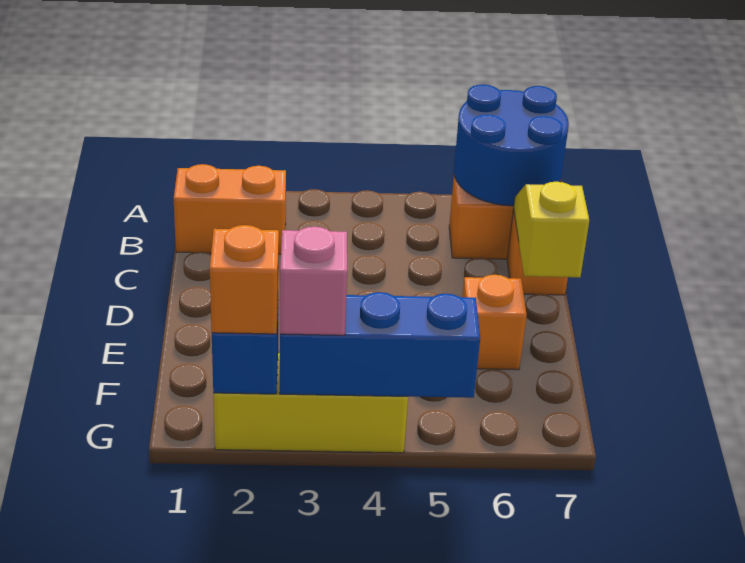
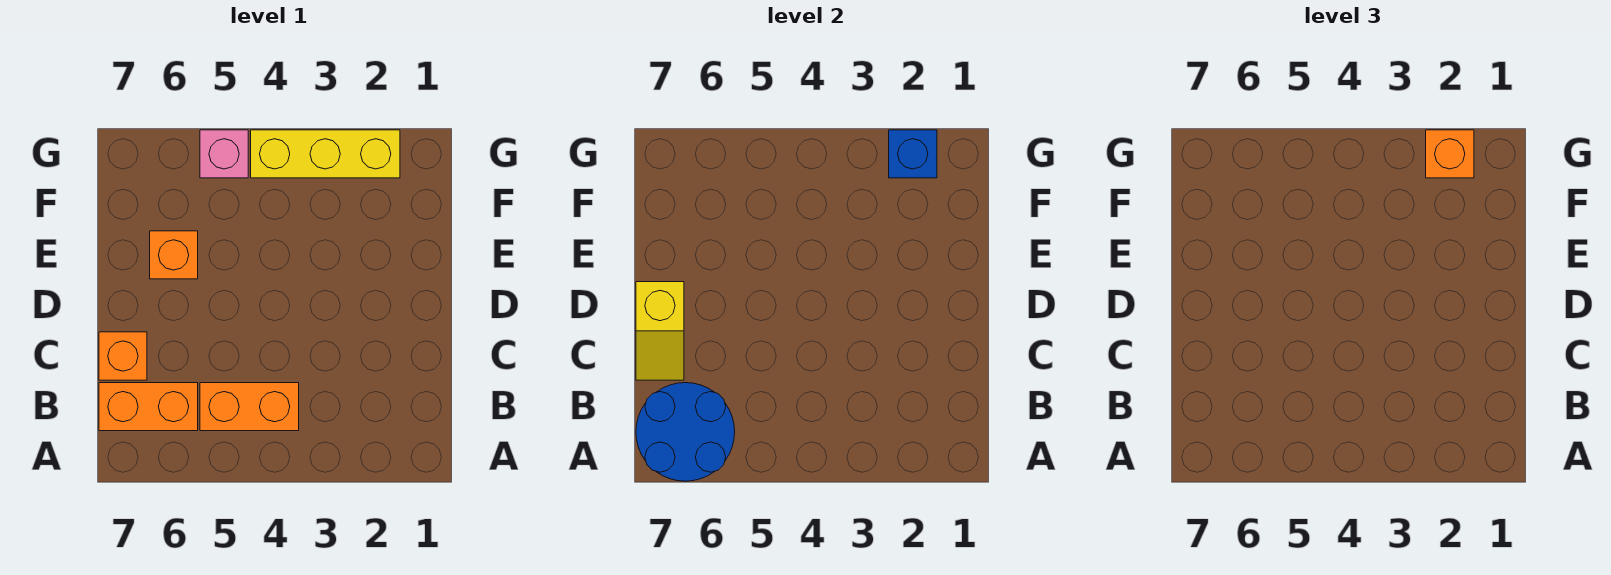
orange brick B1:B2 level 1 -> orange brick B4:B5 level 1
blue brick G3:G5 level 2 -> none
pink brick G3 level 3 -> pink brick G5 level 1

